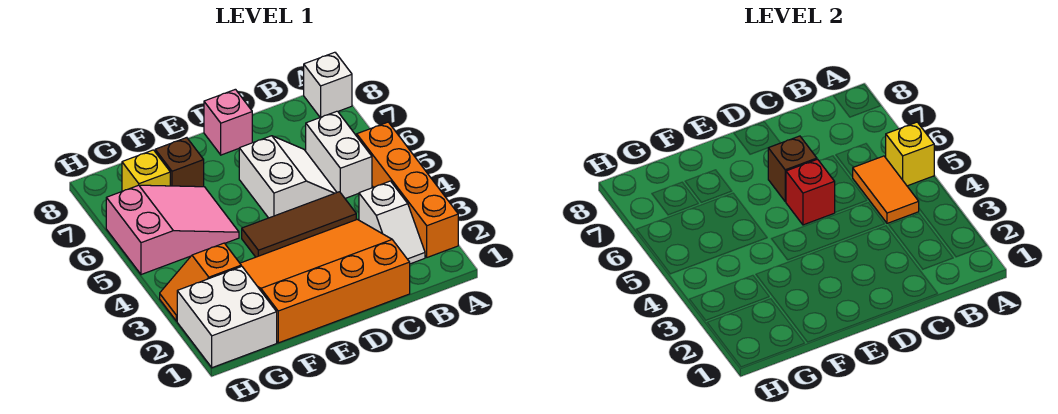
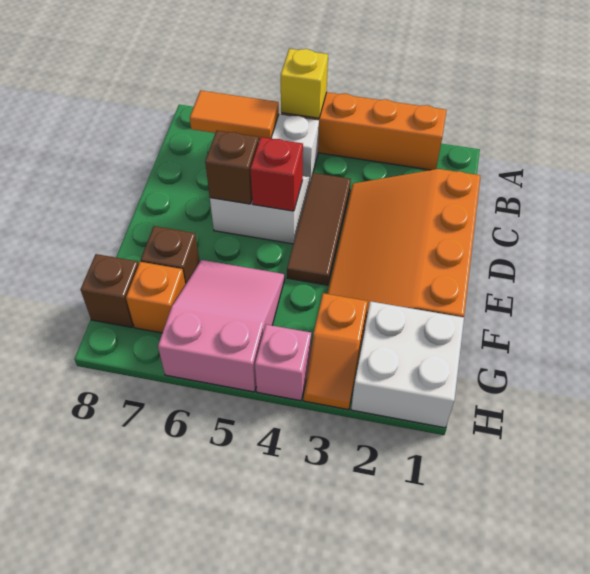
white brick A8 level 1 -> none
white slope B2:B3 level 1 top 3 -> none
orange tile B4:B5 level 2 -> orange tile B6:B7 level 2
pink brick D8 level 1 -> pink brick H4 level 1
yellow brick G7 level 1 -> orange brick G7 level 1
none -> brown brick G8 level 1

